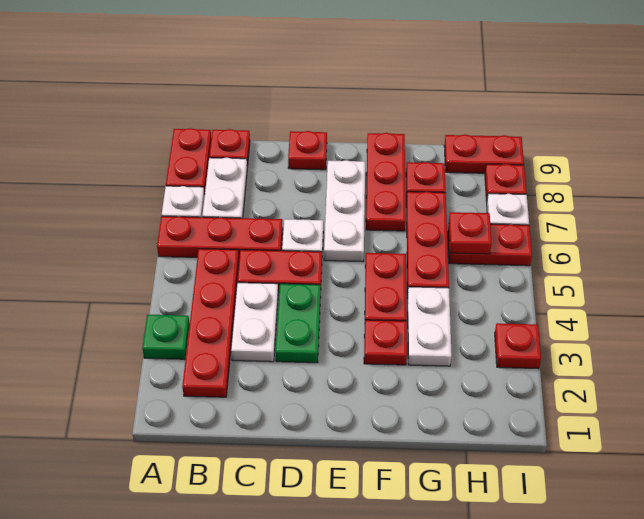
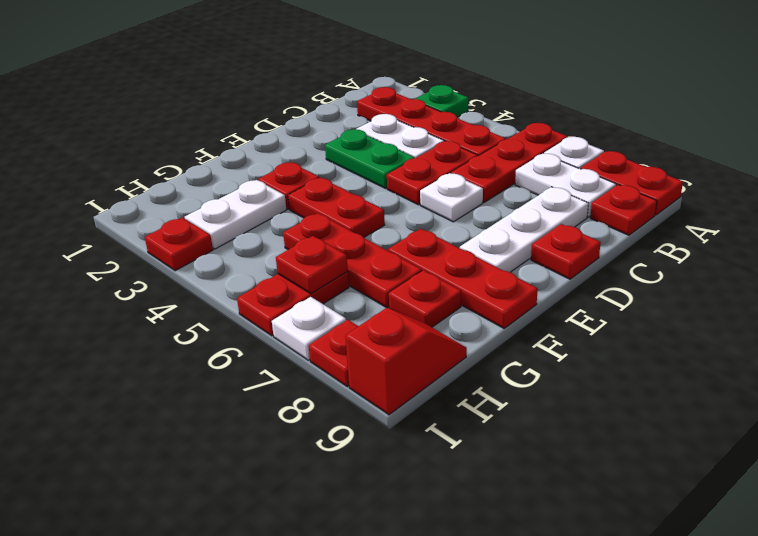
white plate E6:E8 level 1 -> white plate C8:E8 level 1
white plate G3:G4 level 1 -> white plate G3:H3 level 1
red plate H9:I9 level 1 -> red slope H9:I9 level 1 top I

